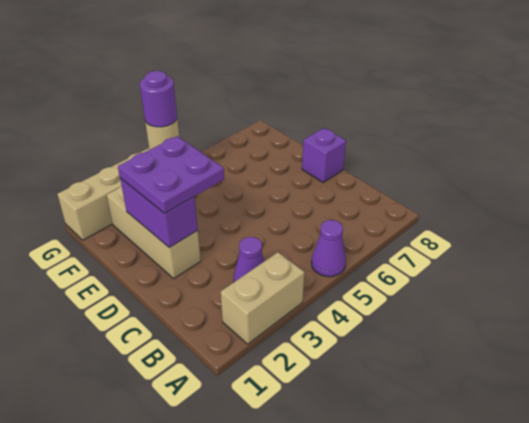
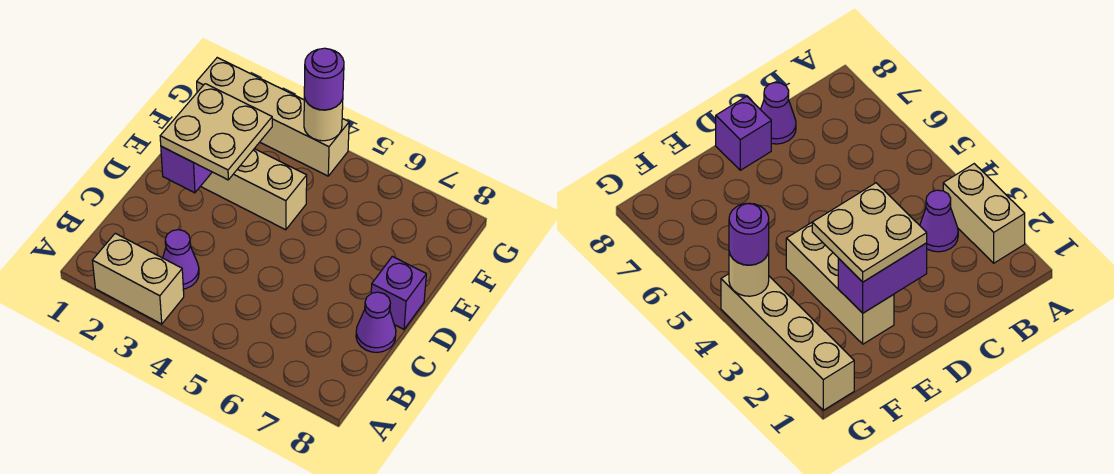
purple cone A5 level 1 -> purple cone C8 level 1
tan brick D2:F2 level 1 -> tan brick E2:E4 level 1
purple plate D2:E3 level 3 -> tan plate D2:E3 level 3

